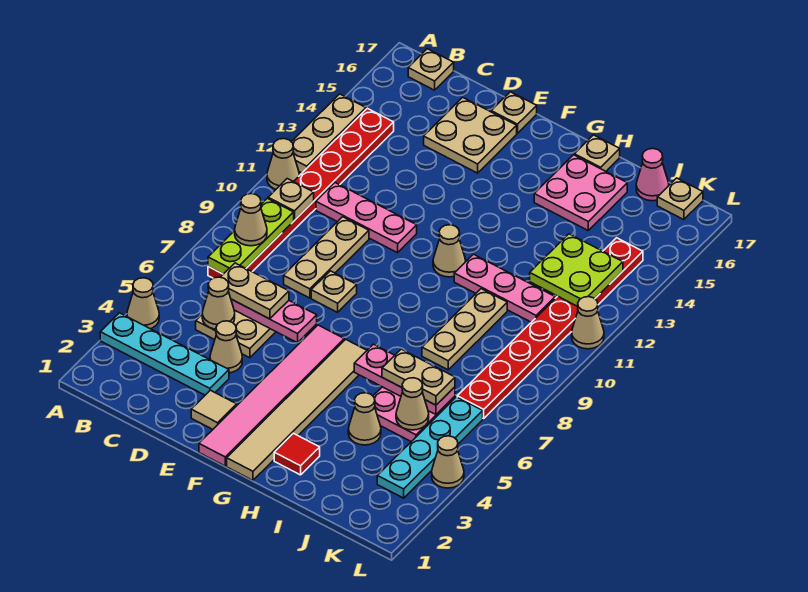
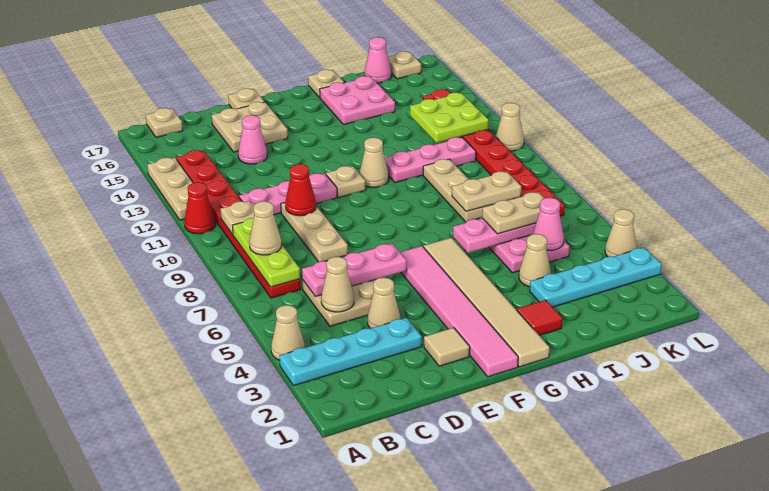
tan cone A11 level 1 -> red cone A11 level 1
tan plate C6:D6 level 3 -> tan plate I8:J8 level 2
none -> red cone D10 level 2
none -> pink cone D14 level 1
tan plate E8 level 1 -> tan plate F11 level 1
tan cone J5 level 2 -> pink cone J5 level 2
cyan plate K3:K6 level 1 -> cyan plate I3:L3 level 1

